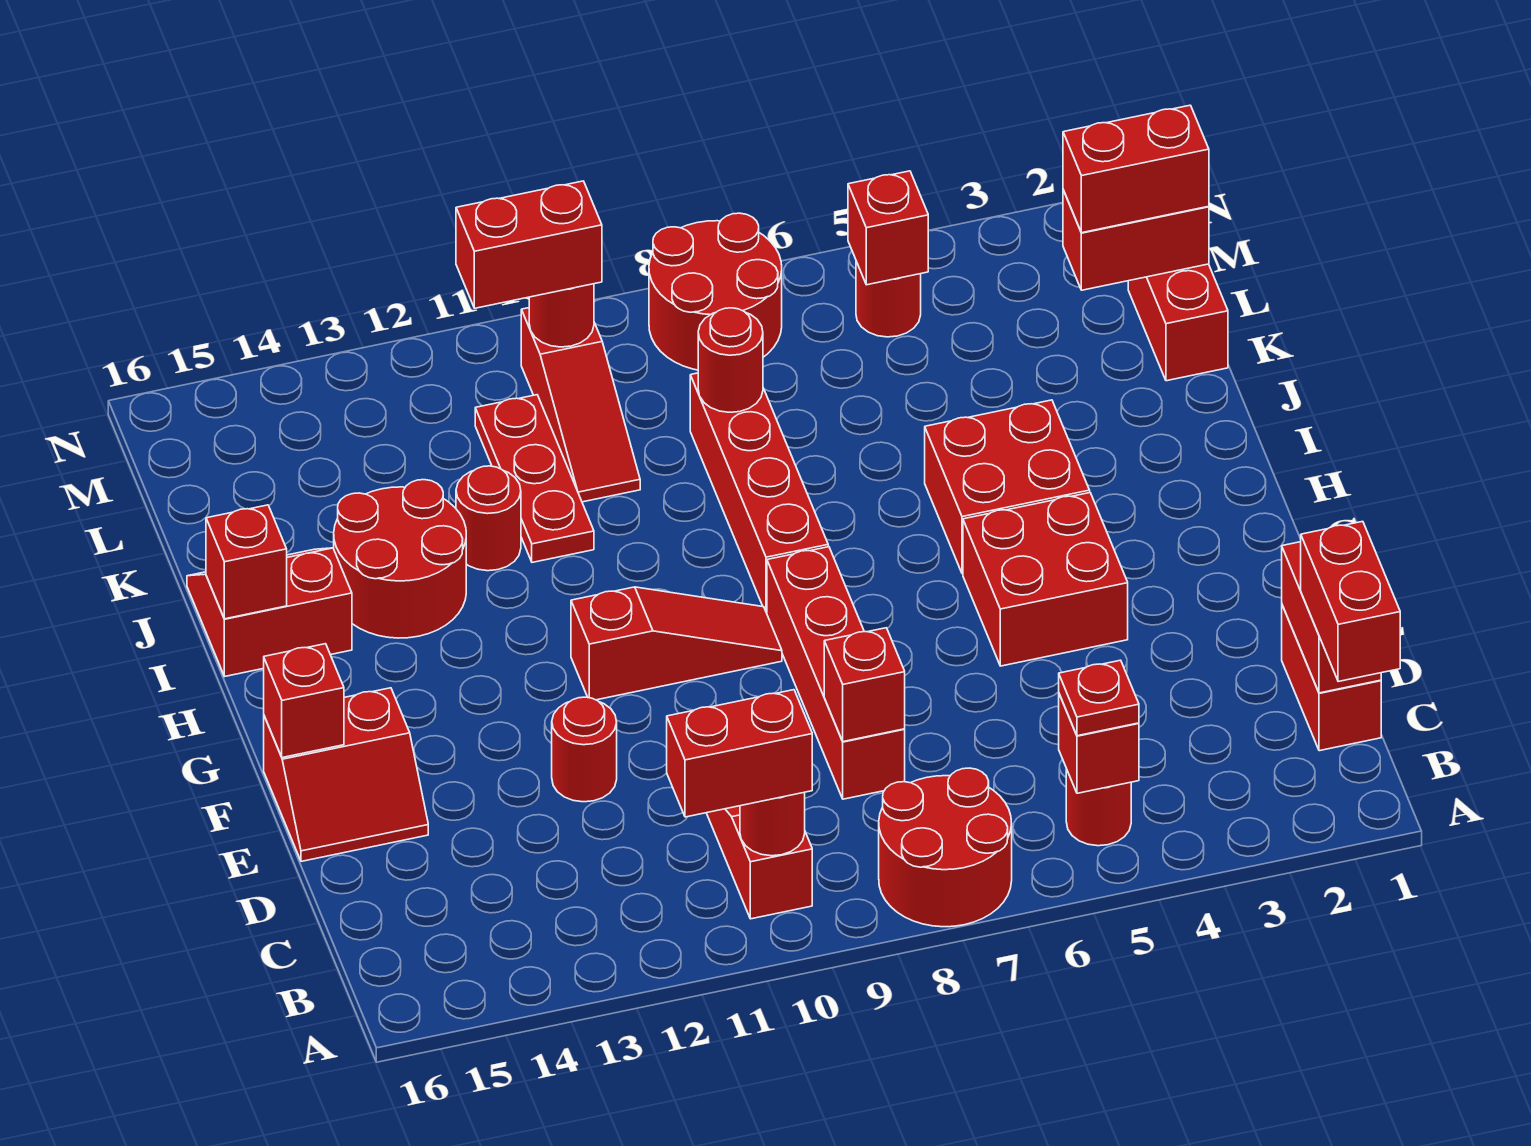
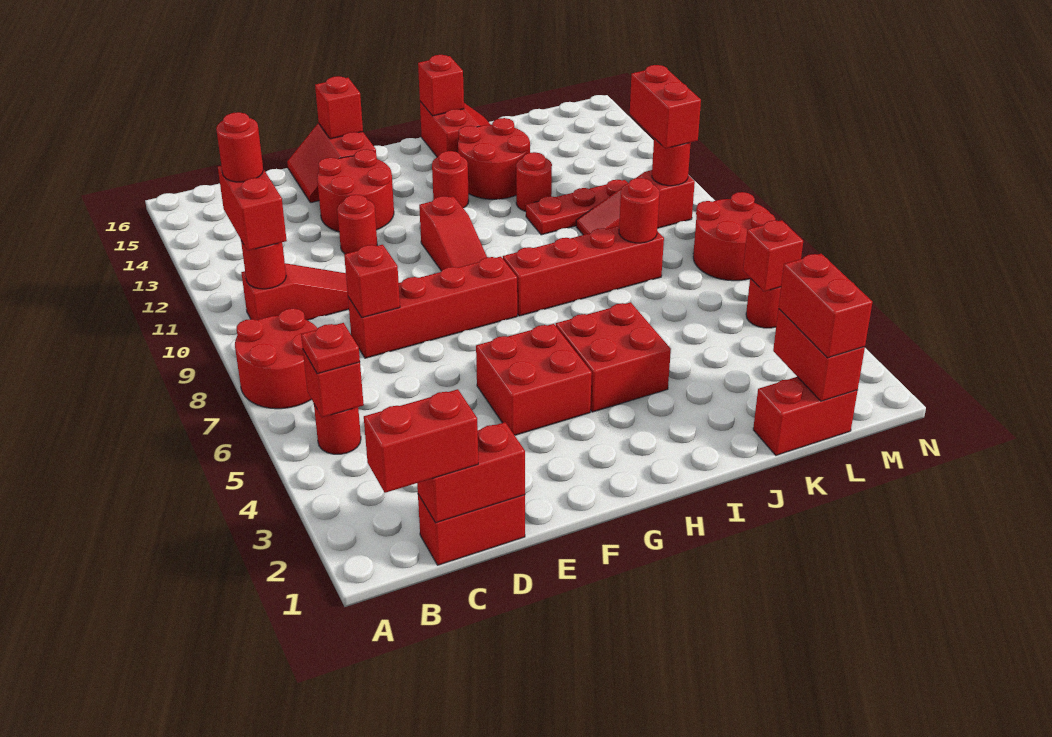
none -> red round brick B11 level 4
none -> red round brick E13:F14 level 1
none -> red round brick H13 level 1

